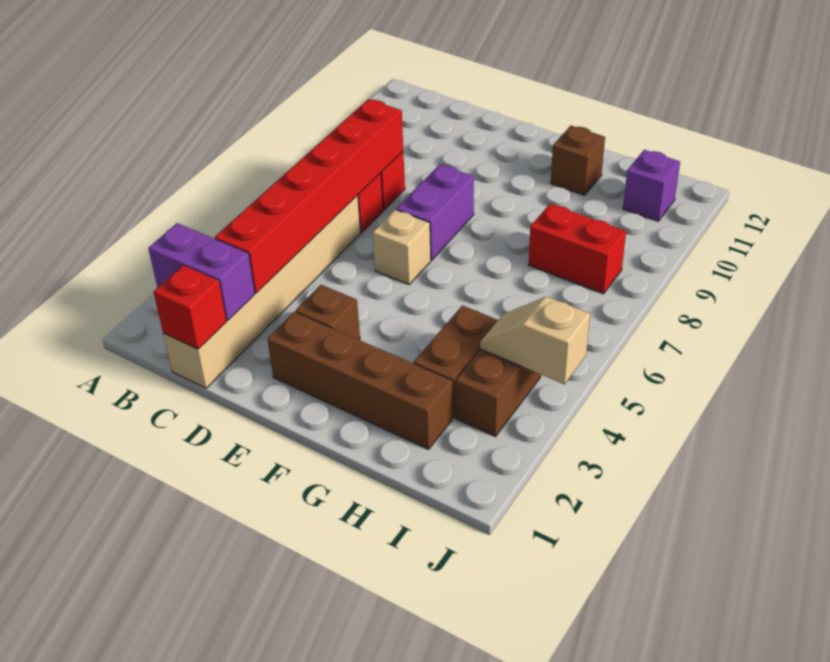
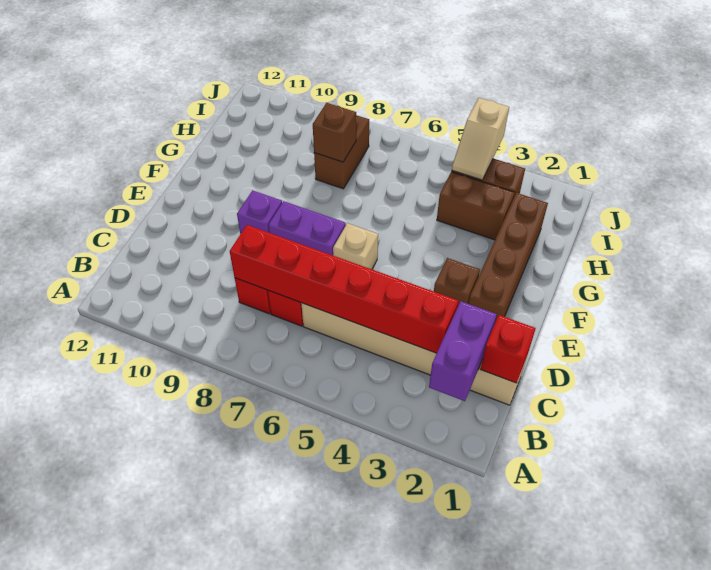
brown brick G11 level 1 -> brown brick H8 level 2
red brick H8:I8 level 1 -> brown brick H8:I8 level 1
purple brick I11 level 1 -> purple brick E9 level 1

